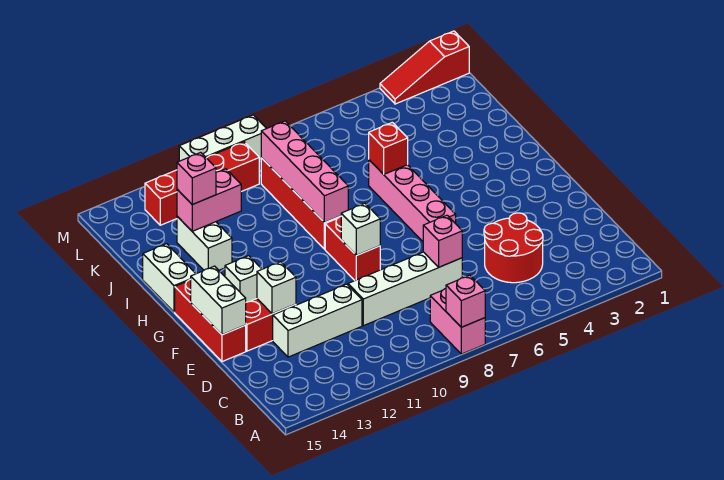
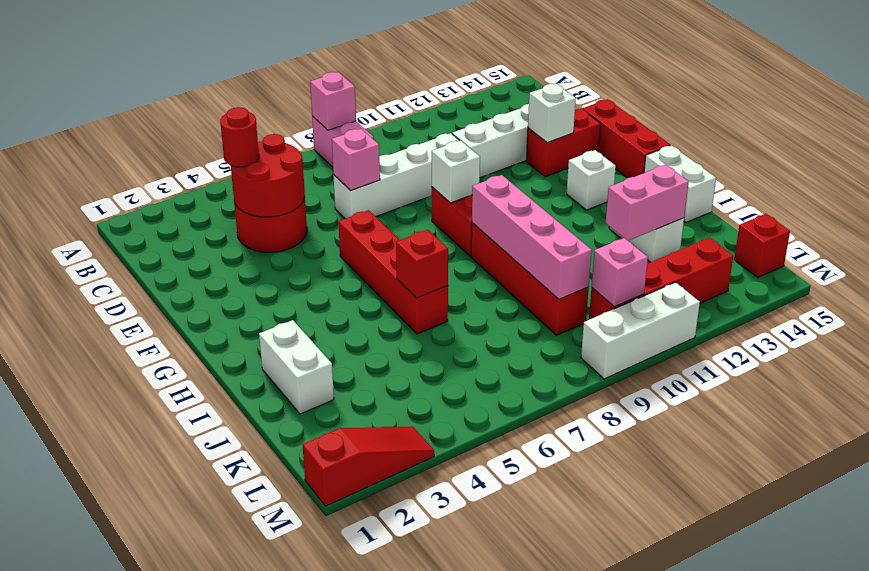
none -> red round brick C4:D5 level 2
none -> red round brick C4 level 3
white brick E15:F15 level 2 -> white brick I2:J2 level 1
pink brick F6:I6 level 1 -> red brick F6:I6 level 1
pink brick J13 level 3 -> pink brick L10 level 2
none -> red brick L15 level 1

